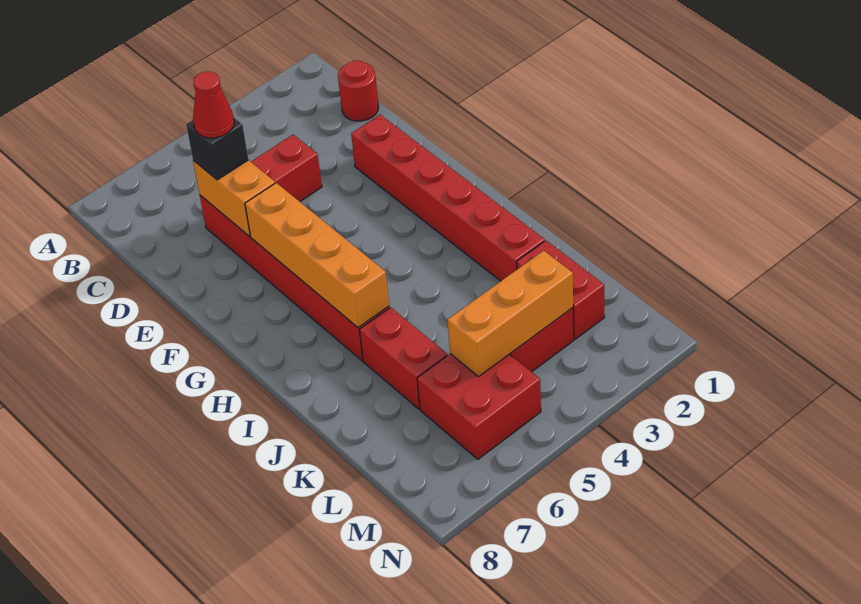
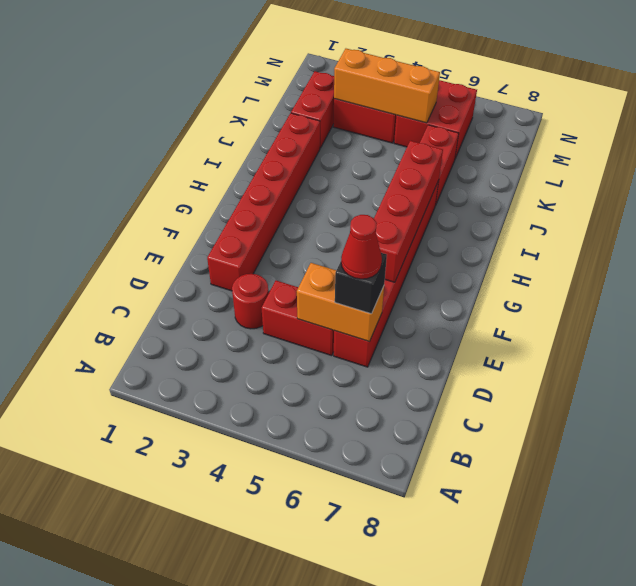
red round brick C1 level 1 -> red round brick D3 level 1
orange brick D6:E6 level 2 -> orange brick D5:D6 level 2
orange brick F6:I6 level 2 -> red brick F6:I6 level 2

